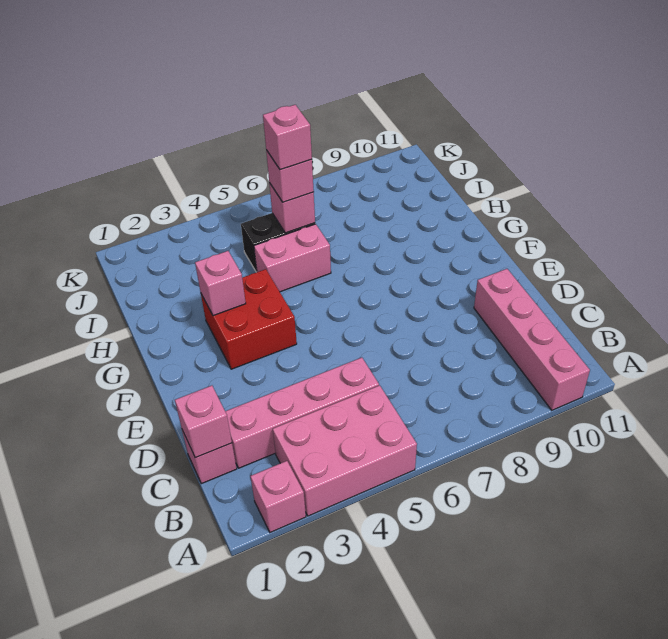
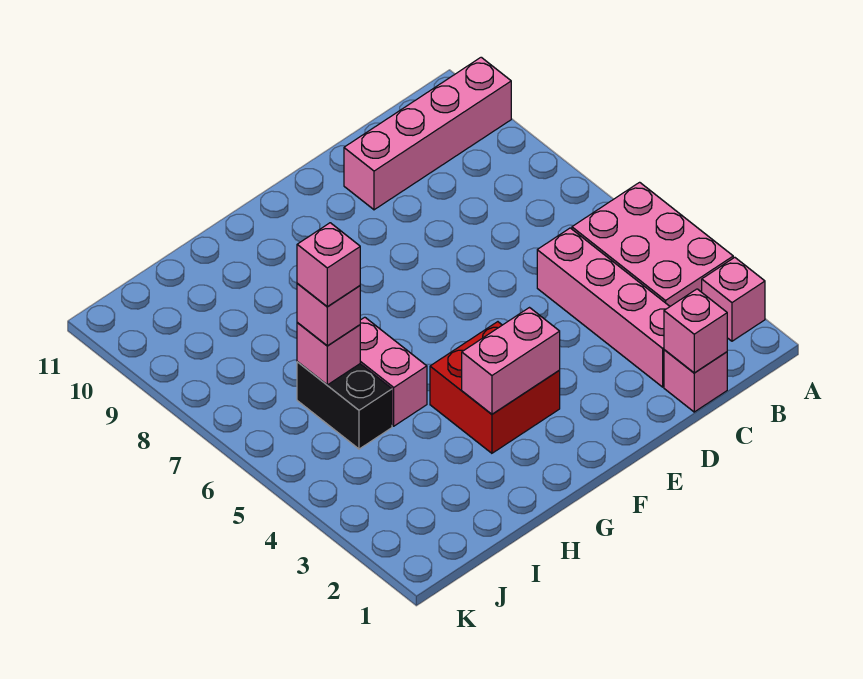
pink brick G3 level 2 -> pink brick F3:G3 level 2

